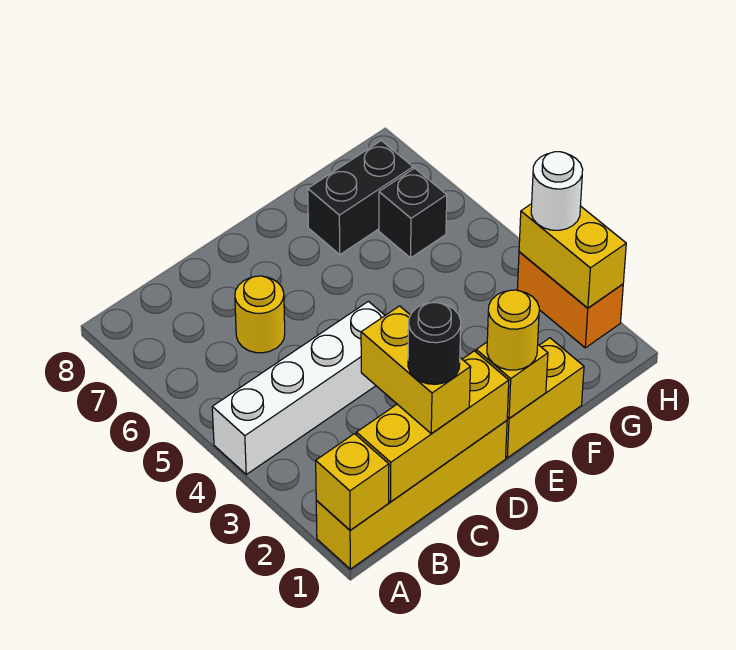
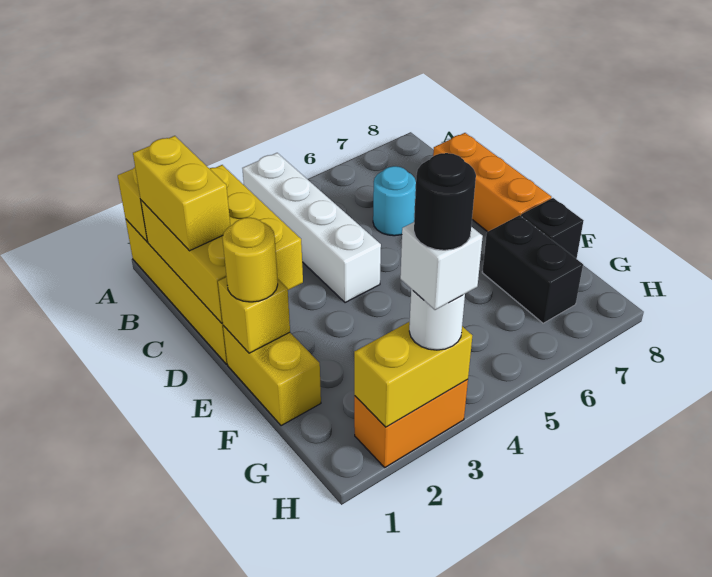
yellow brick B1:D1 level 2 -> yellow brick B1:D2 level 2
yellow brick C1:C2 level 3 -> yellow brick B1:C1 level 3
black round brick C1 level 4 -> black round brick H3 level 5
yellow round brick C6 level 1 -> cyan round brick C6 level 1
none -> orange brick C8:E8 level 1
black brick G6 level 1 -> black brick F8 level 1
none -> white brick H3 level 4

